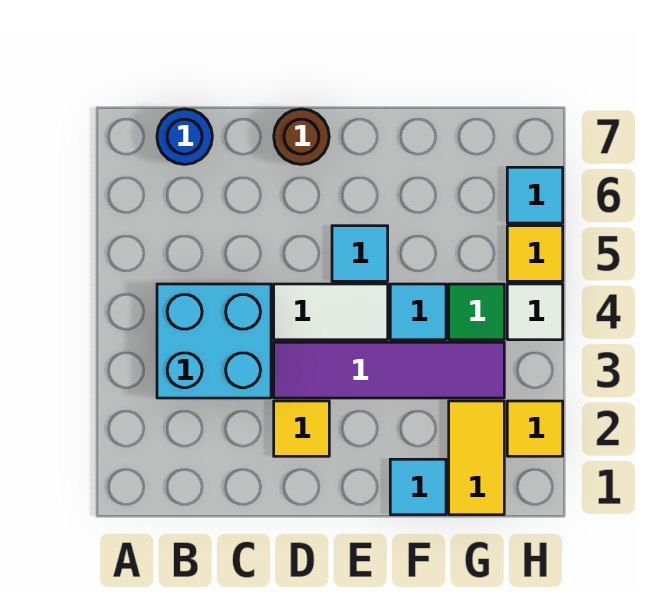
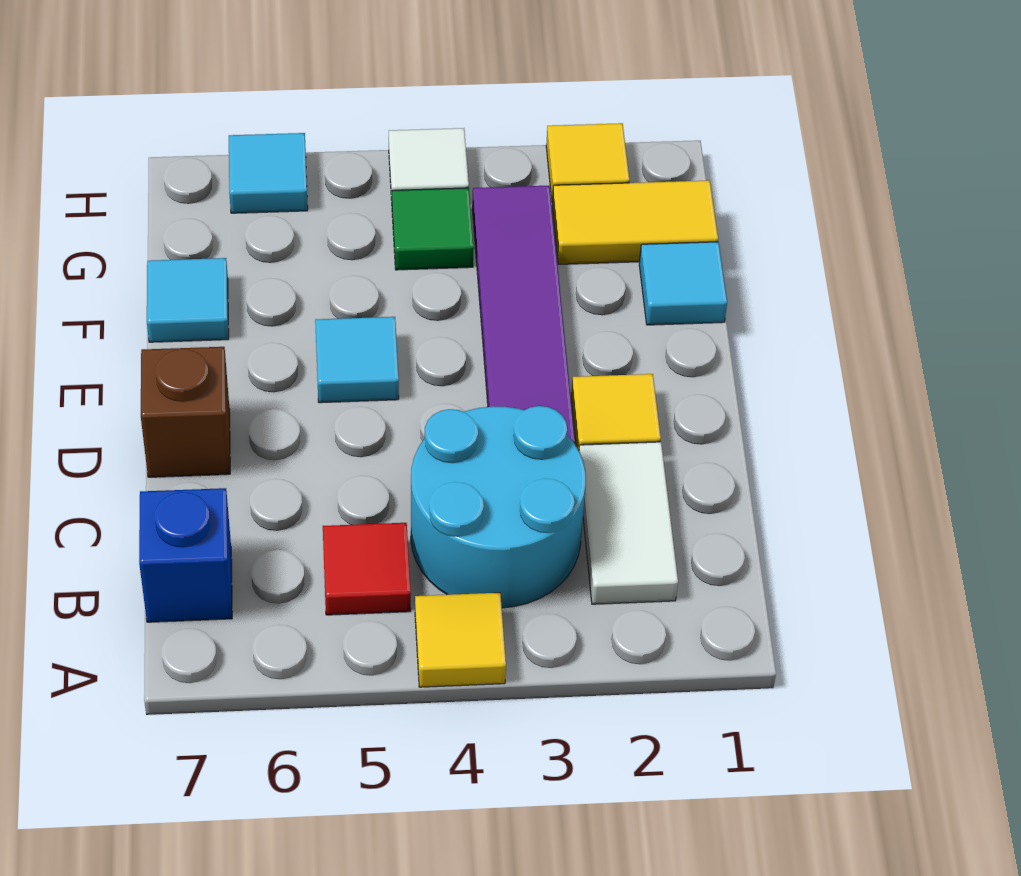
cyan brick B3:C4 level 1 -> cyan round brick B3:C4 level 1
none -> red tile B5 level 1
blue round brick B7 level 1 -> blue brick B7 level 1
white tile D4:E4 level 1 -> white tile B2:C2 level 1
brown round brick D7 level 1 -> brown brick D7 level 1
cyan tile F4 level 1 -> cyan tile F7 level 1
yellow tile H5 level 1 -> yellow tile A4 level 1

